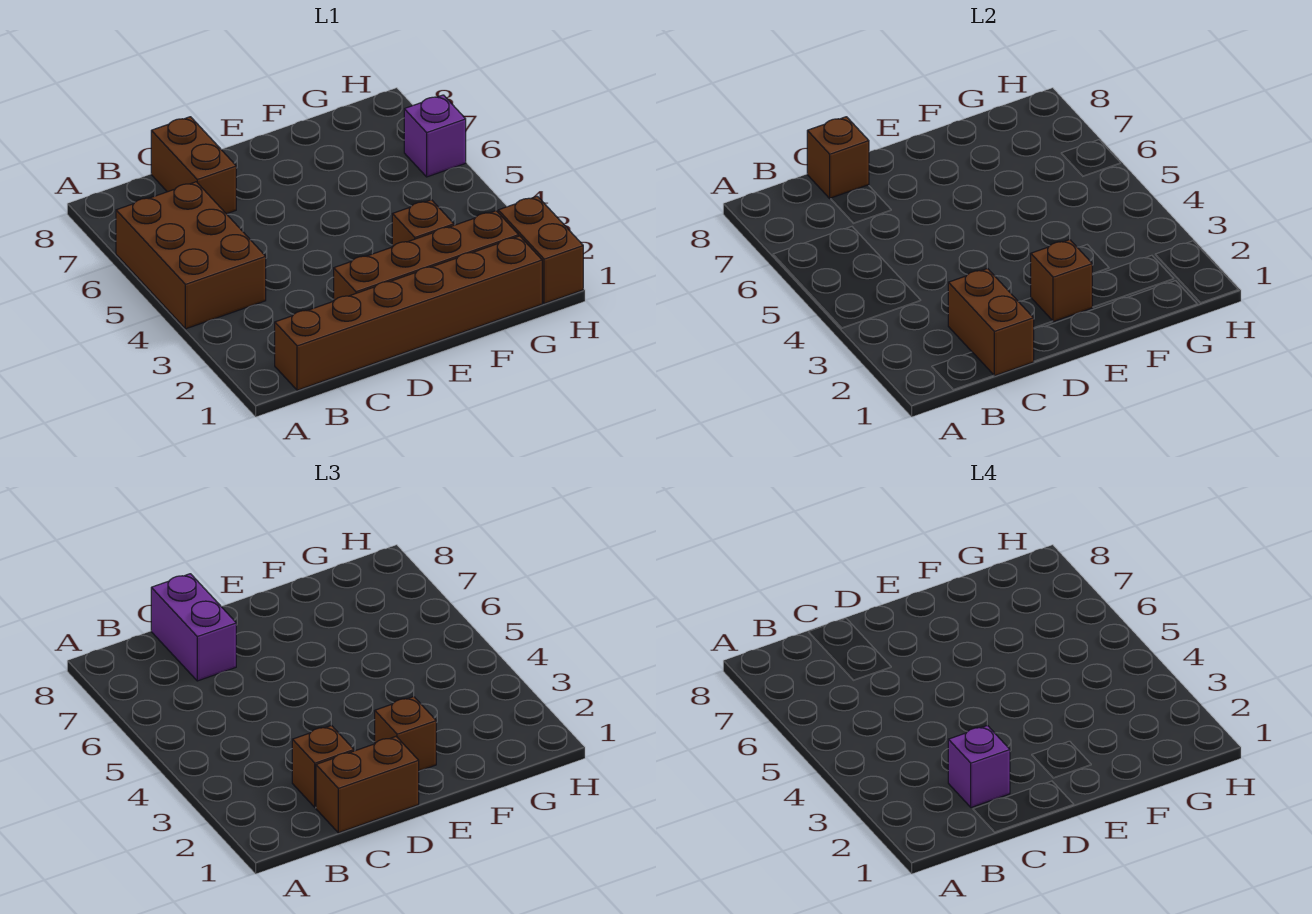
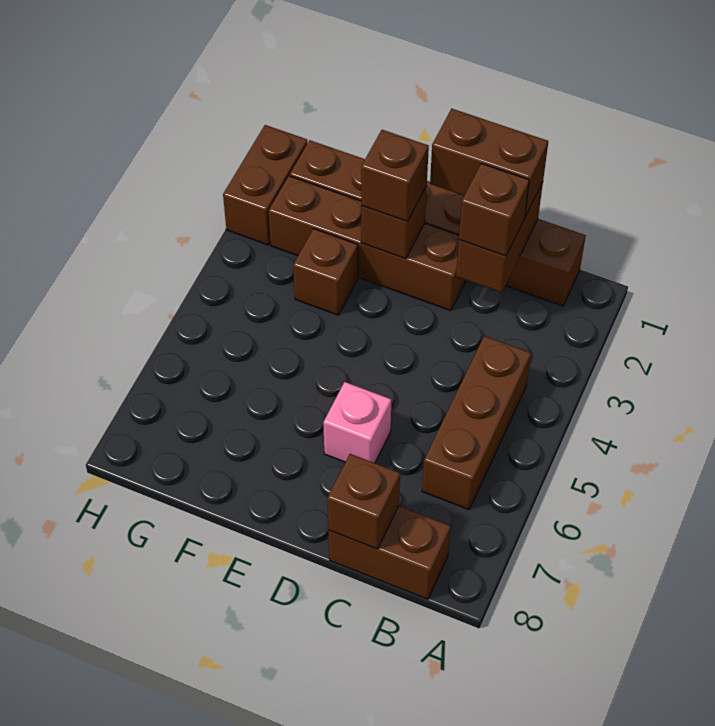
brown brick A4:B6 level 1 -> brown brick B4:B6 level 1
purple brick C2 level 4 -> none
brown brick C7:C8 level 1 -> brown brick B8:C8 level 1
purple brick C7:C8 level 3 -> none
none -> pink brick D6 level 1
purple brick H6 level 1 -> none

